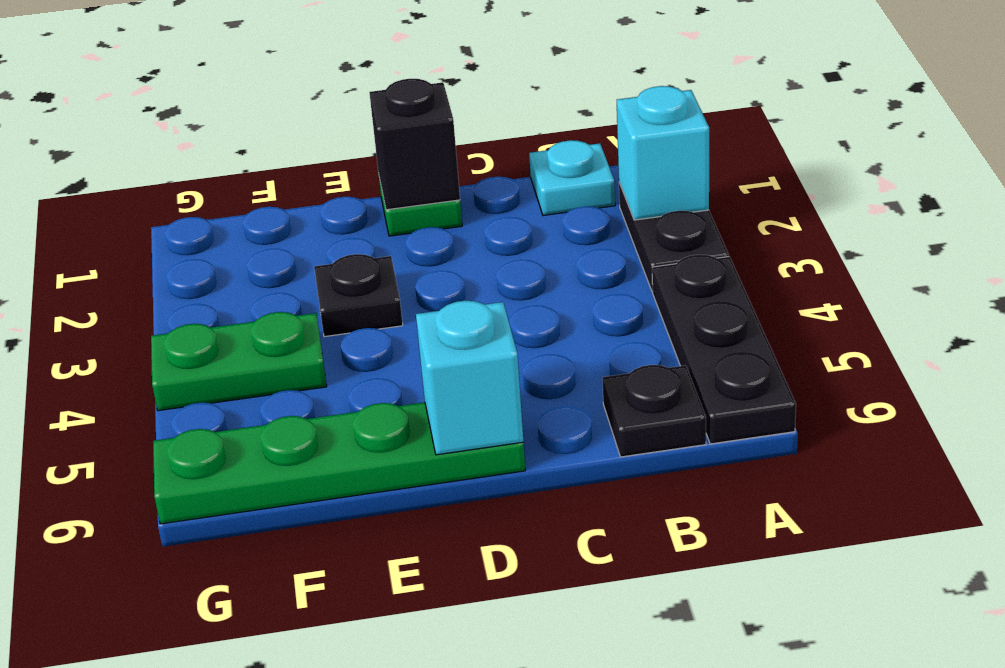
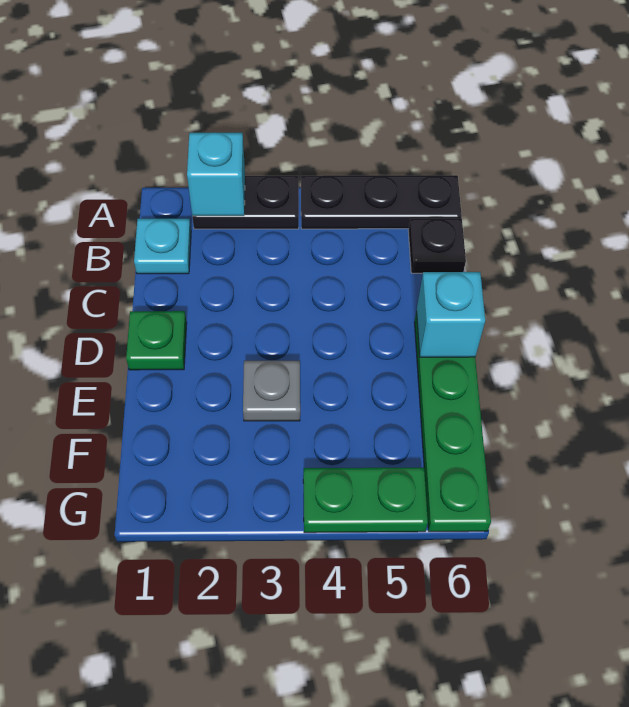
black brick D1 level 2 -> none
black plate E3 level 1 -> grey plate E3 level 1
green plate F4:G4 level 1 -> green plate G4:G5 level 1

